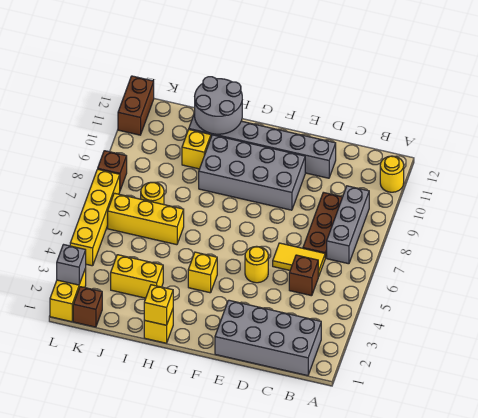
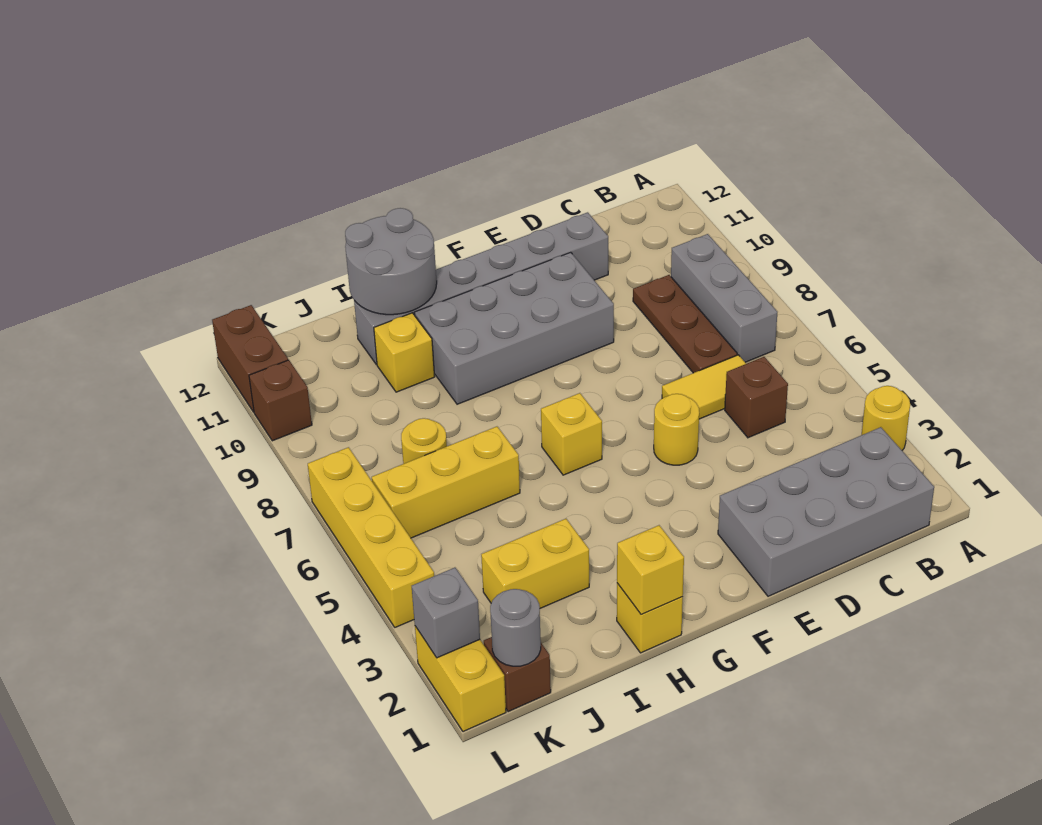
yellow round brick A11 level 1 -> yellow round brick A3 level 1
yellow brick G4 level 1 -> yellow brick G6 level 1
none -> grey round brick K1 level 2
brown brick L8 level 1 -> brown brick L10 level 1

